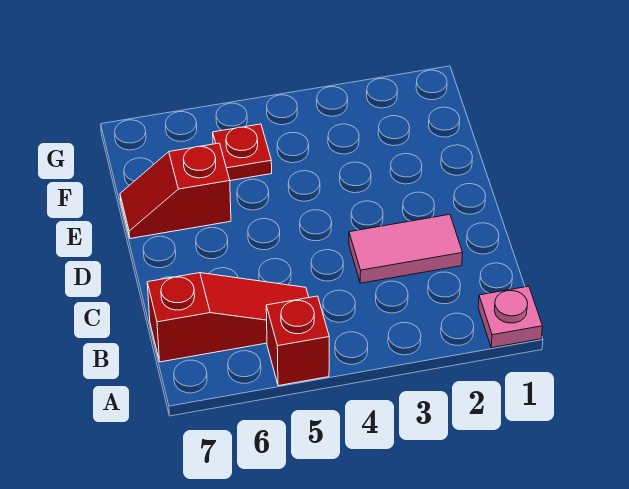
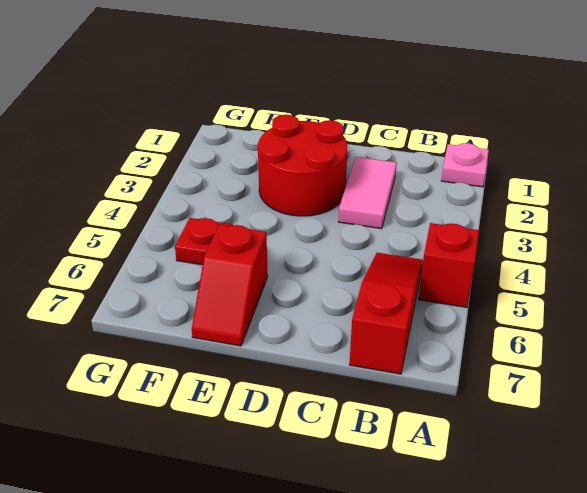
none -> red round brick D2:E3 level 1

